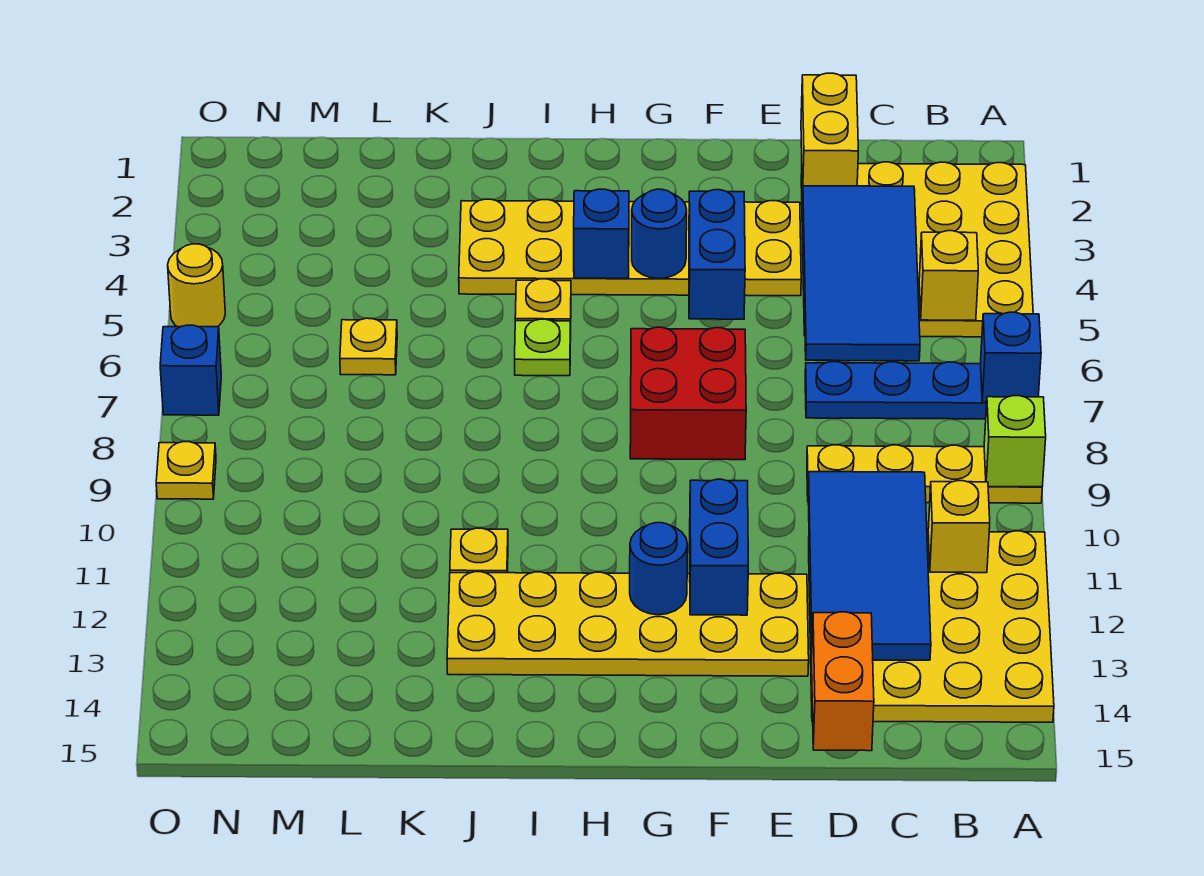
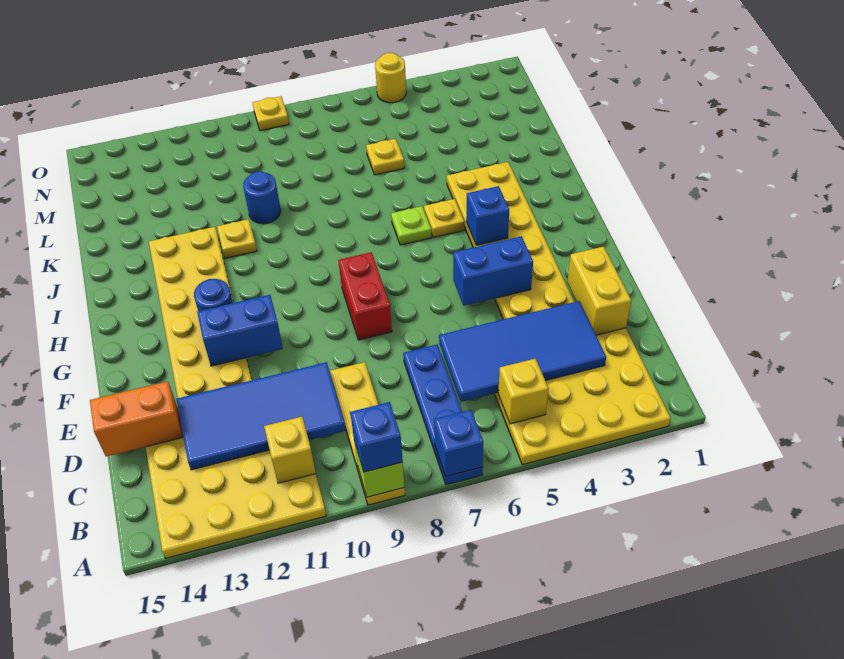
yellow brick D1:D2 level 2 -> yellow brick D2:E2 level 2
red brick F7:G8 level 1 -> red brick F8:G8 level 1
blue round brick G4 level 2 -> blue round brick K10 level 1
blue brick O7 level 1 -> blue brick A9 level 3

